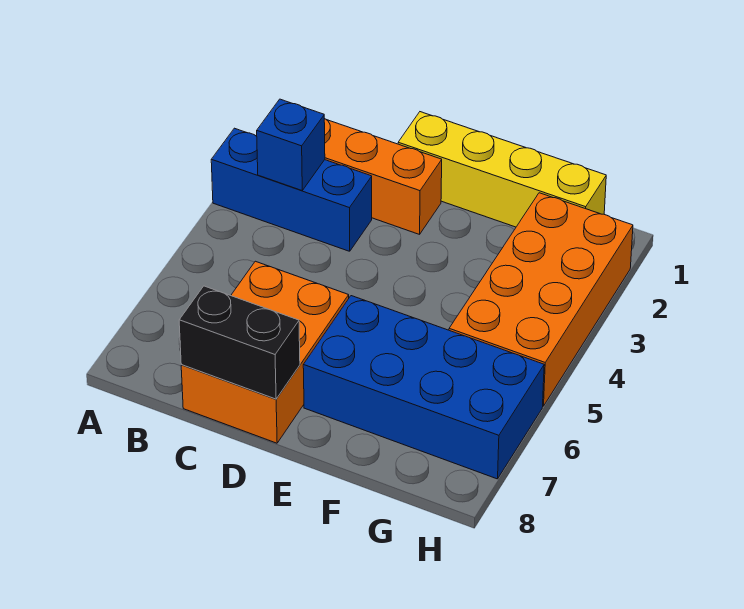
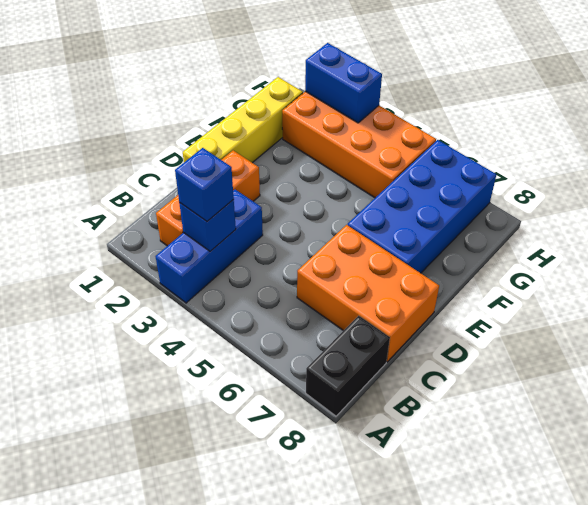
none -> blue brick B3 level 3
black brick C8:D8 level 2 -> black brick A8:B8 level 1
none -> blue brick H2:H3 level 2

